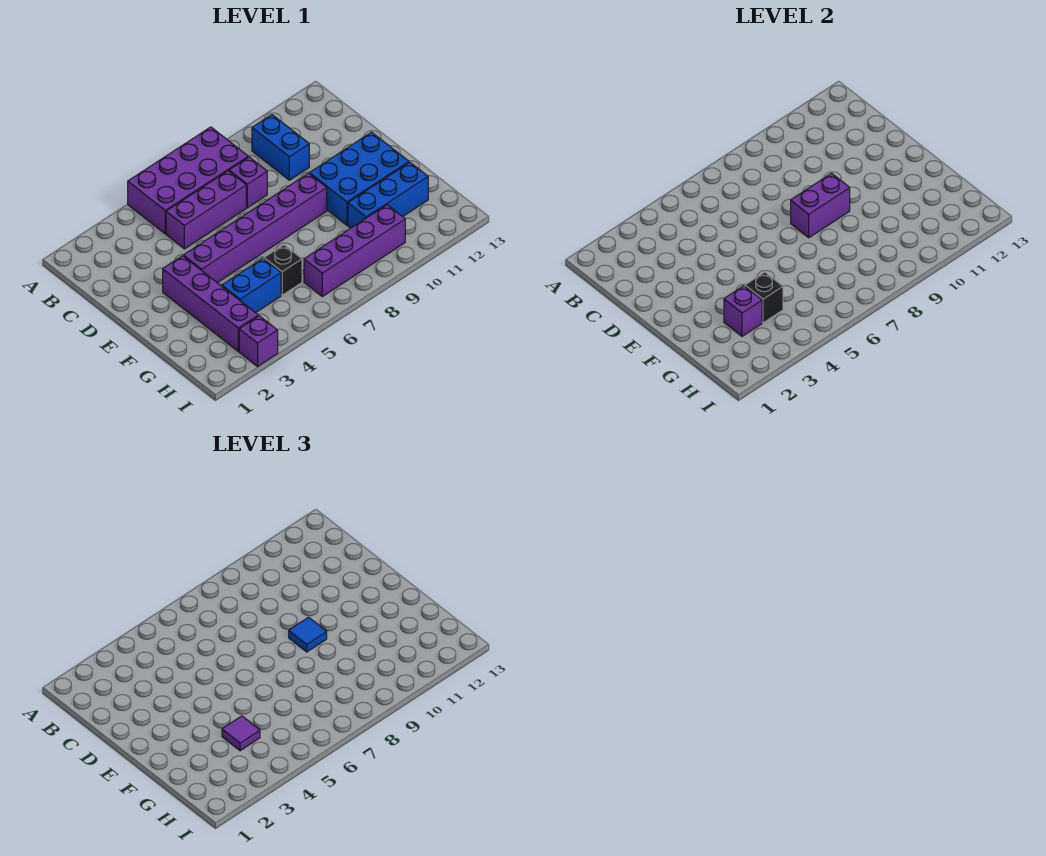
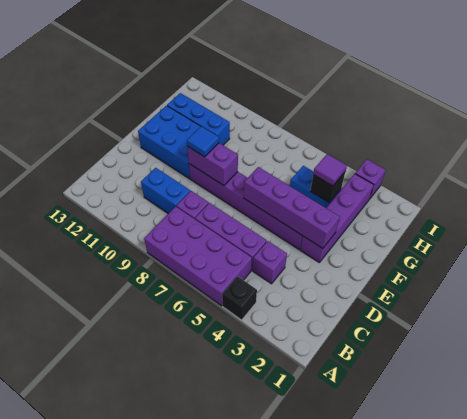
blue brick B10:C10 level 1 -> blue brick C9:C10 level 1
purple brick G3 level 2 -> purple brick C4 level 1
black brick G6 level 1 -> black brick A4 level 1
purple brick H7:H10 level 1 -> purple brick E3:E6 level 2

